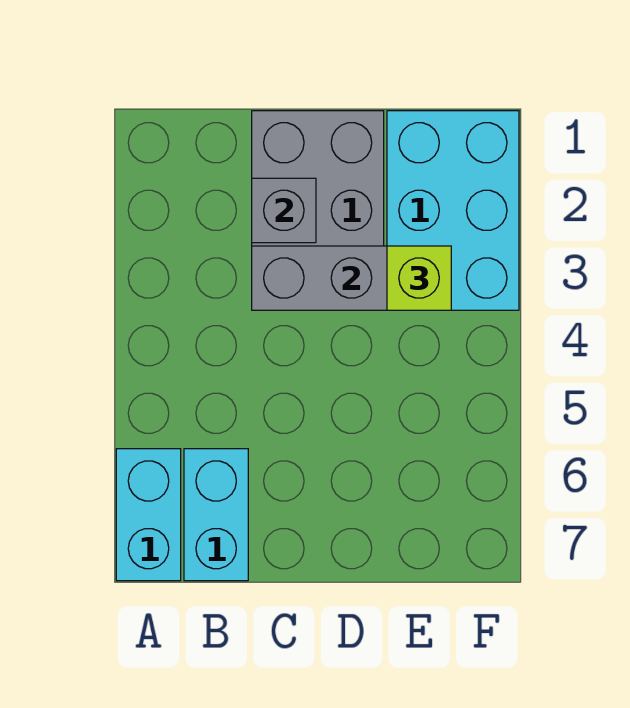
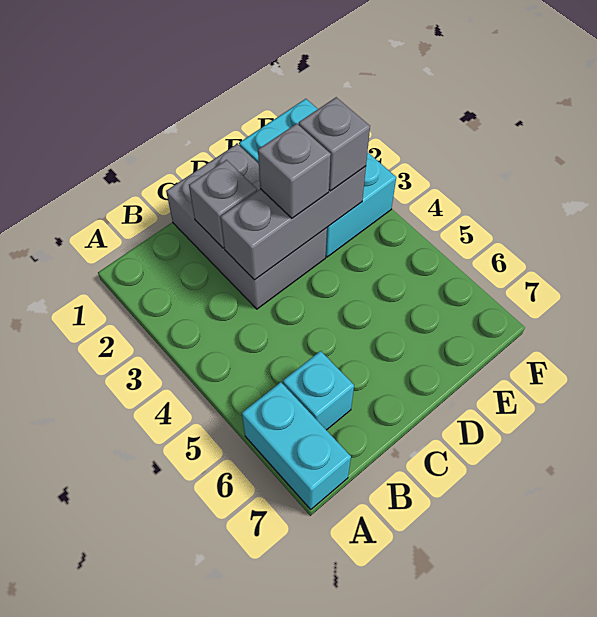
cyan brick B6:B7 level 1 -> cyan brick B6 level 1
none -> grey brick D3 level 3
lime brick E3 level 3 -> grey brick E3 level 3

